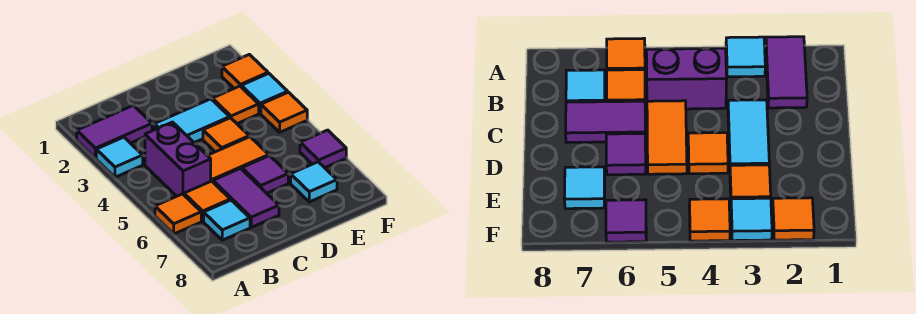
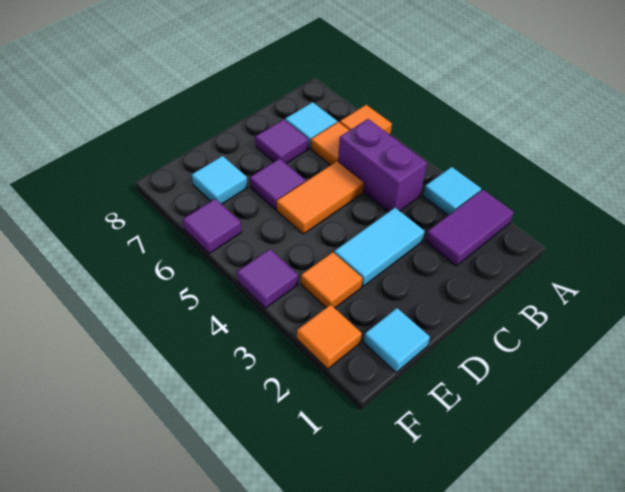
purple tile C6:C7 level 1 -> purple tile C7 level 1
orange tile D4 level 1 -> none
cyan tile F3 level 1 -> cyan tile E1 level 1
orange tile F4 level 1 -> purple tile F4 level 1

